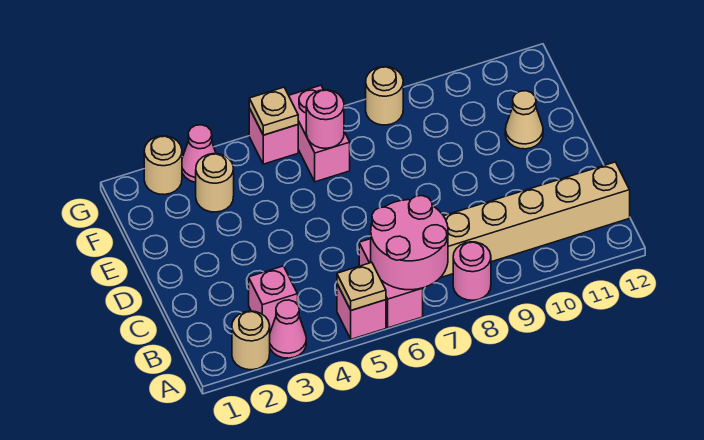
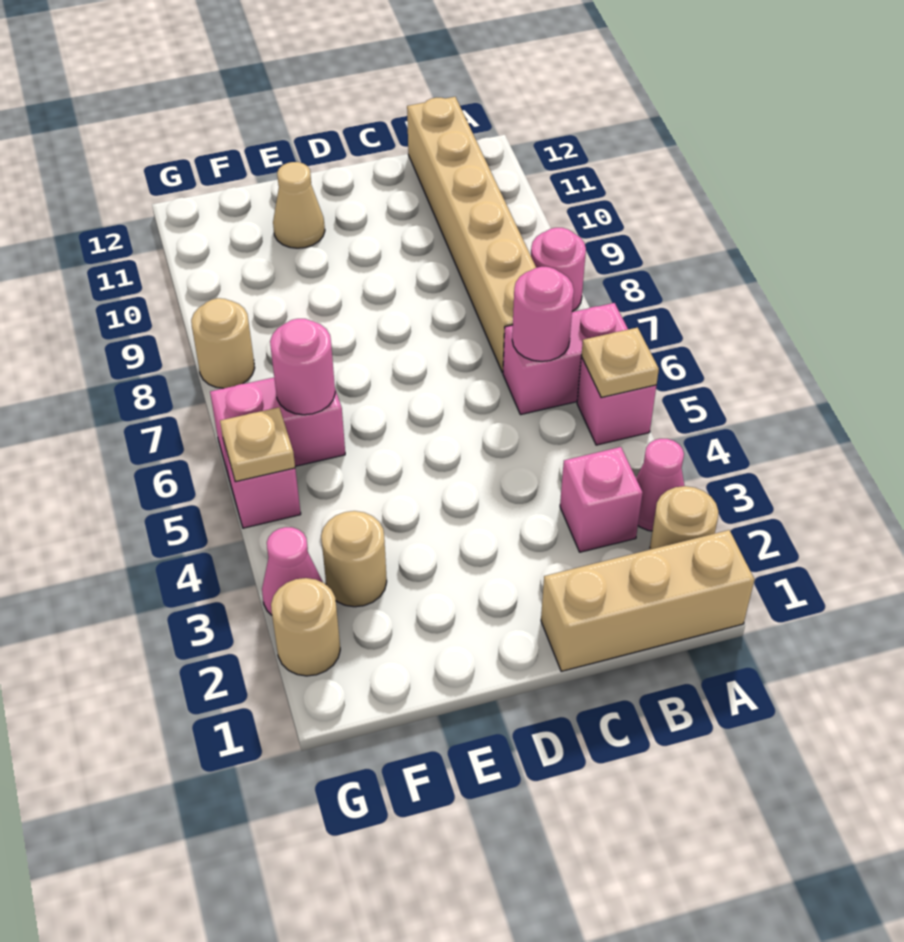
none -> tan brick A1:C1 level 1
pink round brick A6:B7 level 2 -> pink round brick B6 level 2

